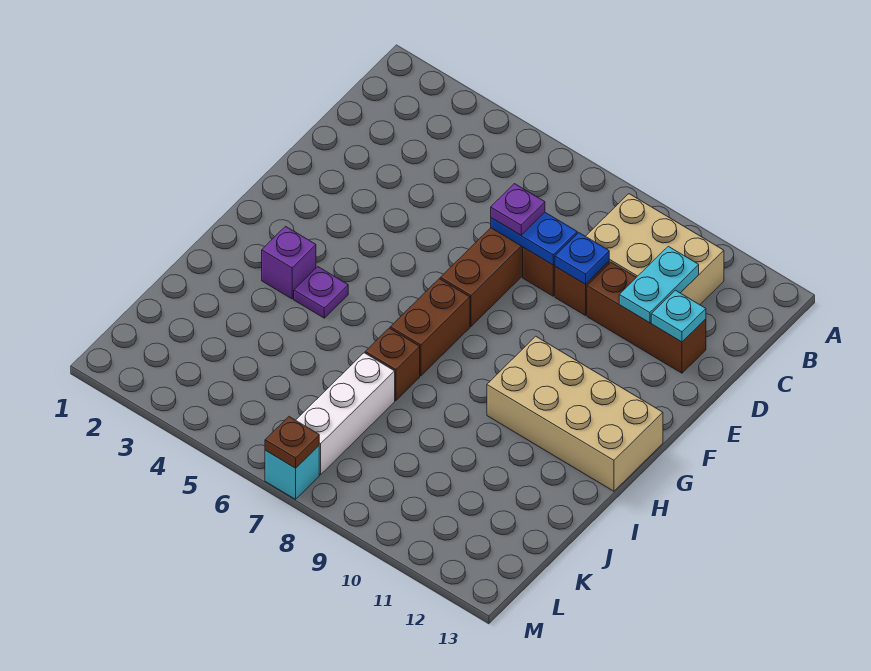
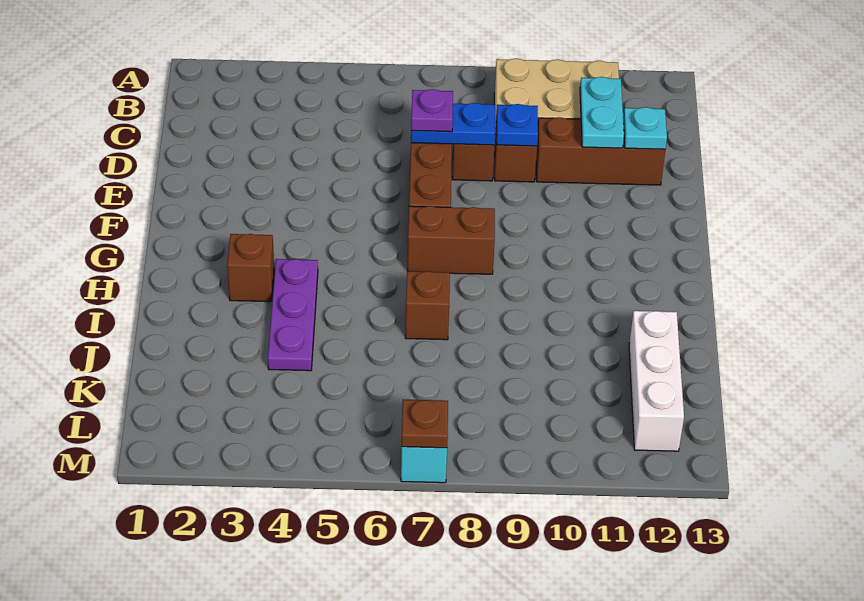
brown brick G7:H7 level 1 -> brown brick G7:G8 level 1
tan brick G10:H13 level 1 -> none
purple brick H3 level 1 -> brown brick H3 level 1
purple plate H4 level 1 -> purple plate H4:J4 level 1
white brick J7:L7 level 1 -> white brick J12:L12 level 1

